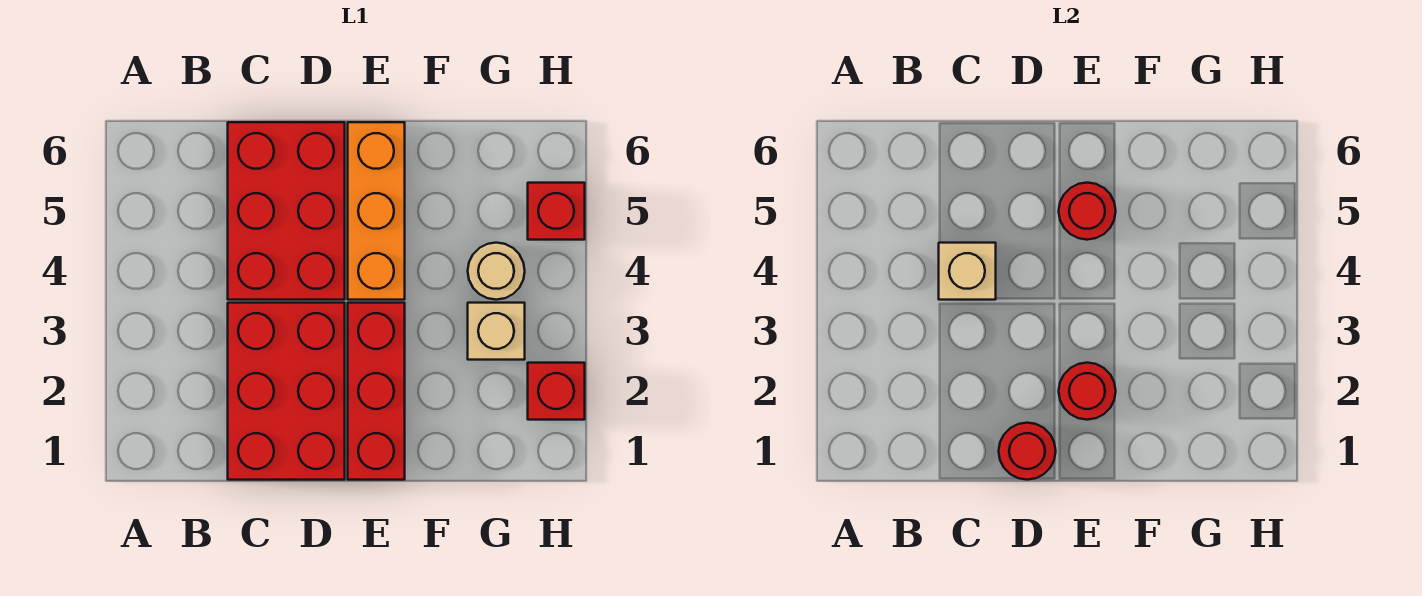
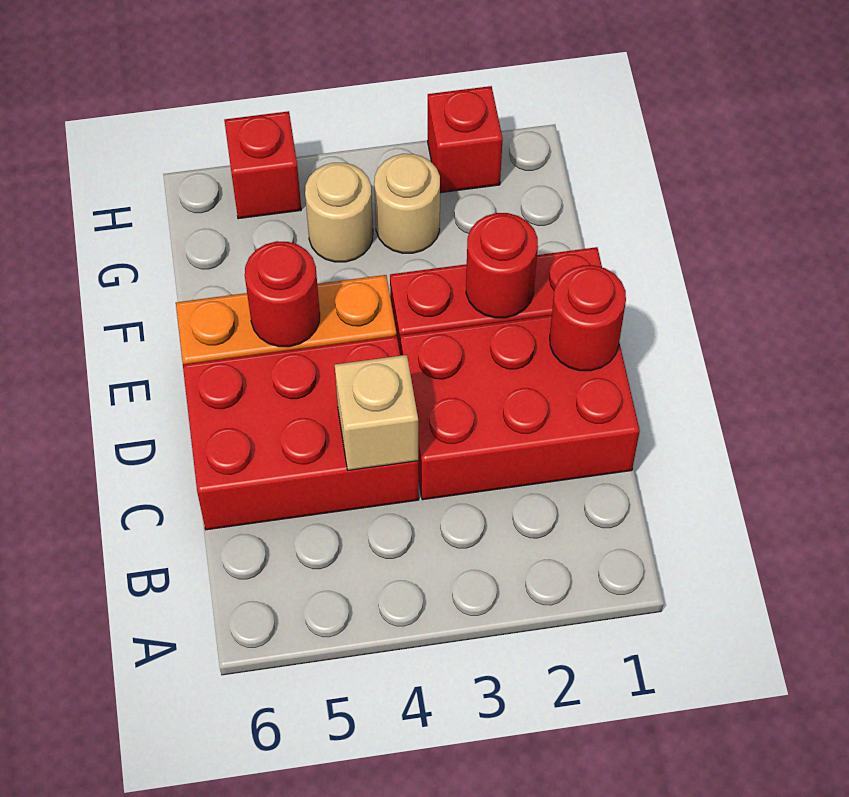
tan brick G3 level 1 -> tan round brick G3 level 1

